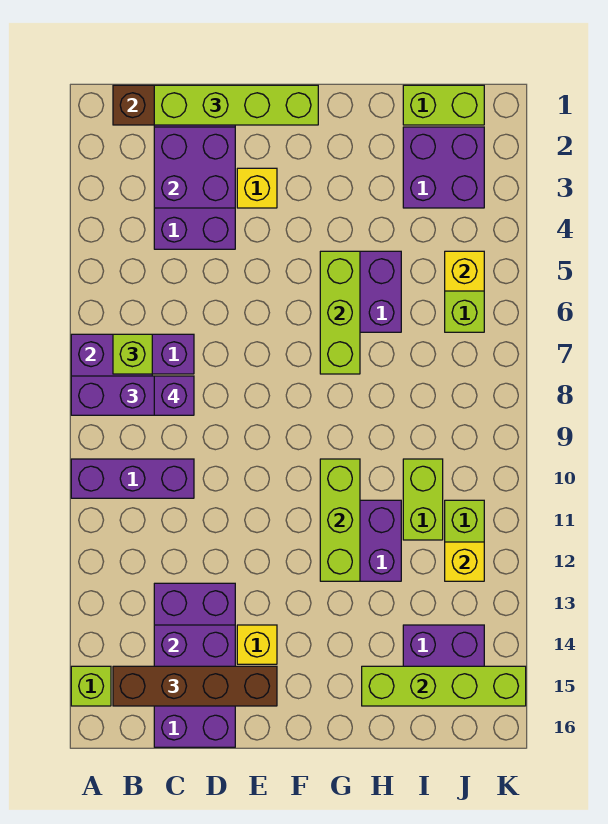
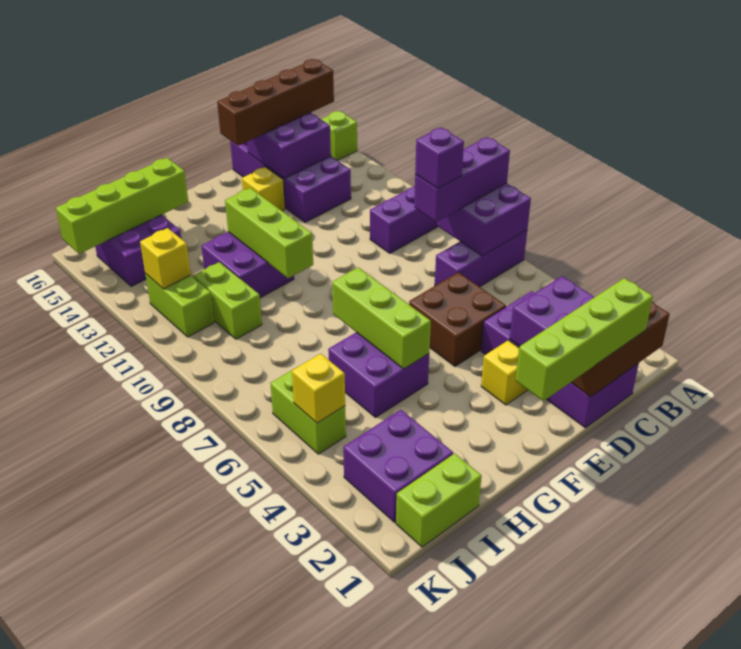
lime brick B7 level 3 -> none
none -> brown brick D5:E6 level 1

